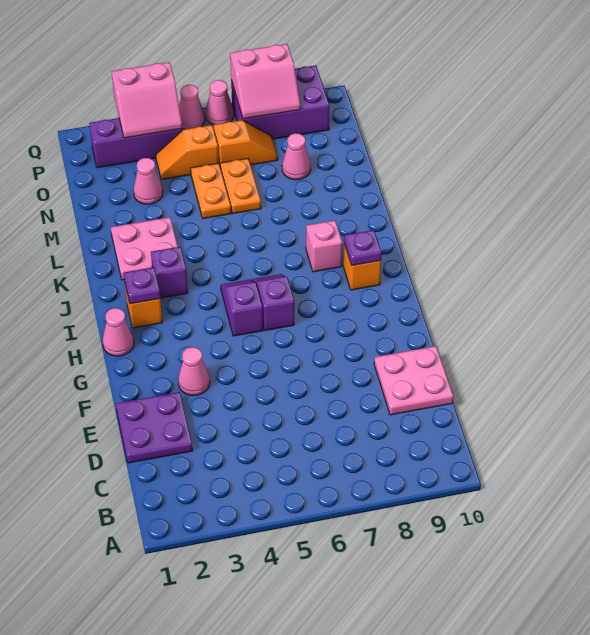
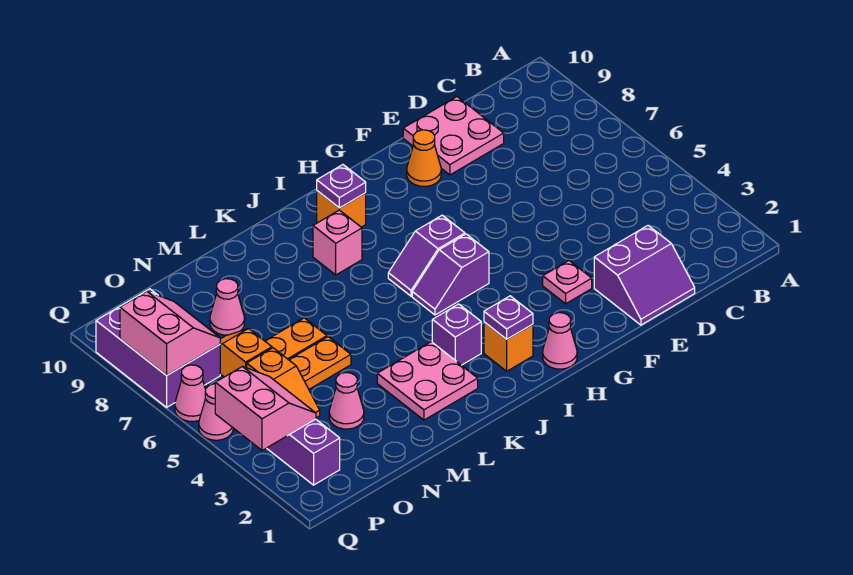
purple plate D1:E2 level 1 -> purple slope D1:E2 level 1 top 2
pink cone F3 level 1 -> pink plate F3 level 1
none -> orange cone F9 level 1

